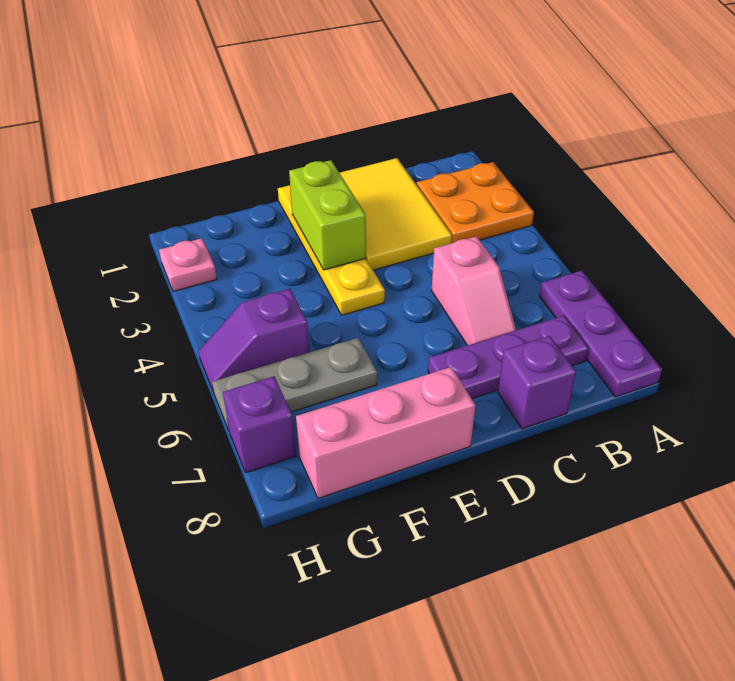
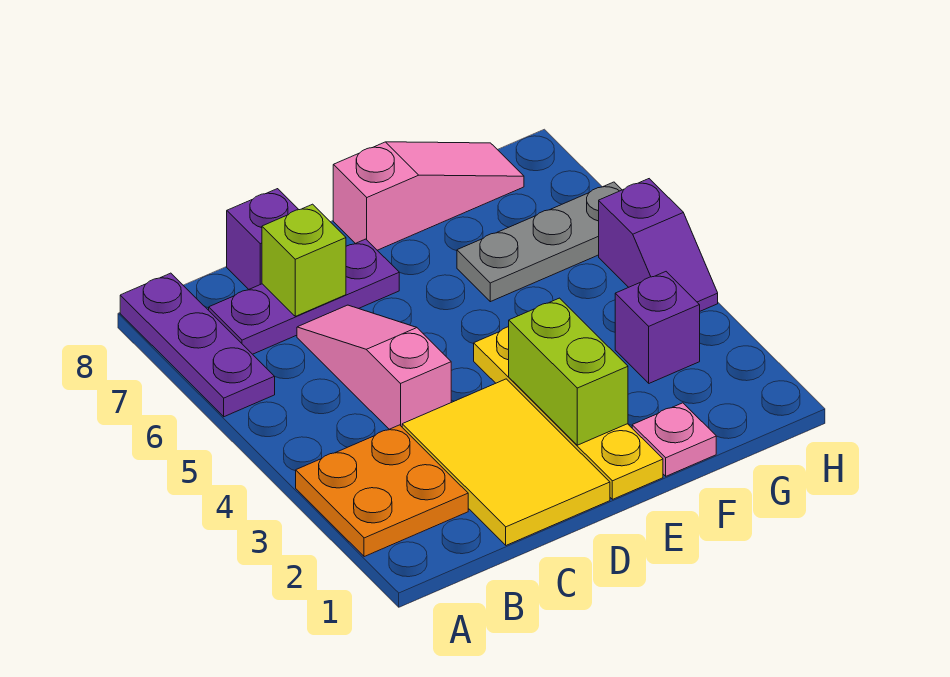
pink slope C5:C6 level 1 top 5 -> pink slope C4:C6 level 1 top 4
none -> lime brick C7 level 2
pink brick E8:G8 level 1 -> pink slope E8:G8 level 1 top E
purple slope G5:H5 level 1 top G -> purple slope H4:H5 level 1 top 5
pink plate H2 level 1 -> pink plate F1 level 1
purple brick H7 level 1 -> purple brick G3 level 1

